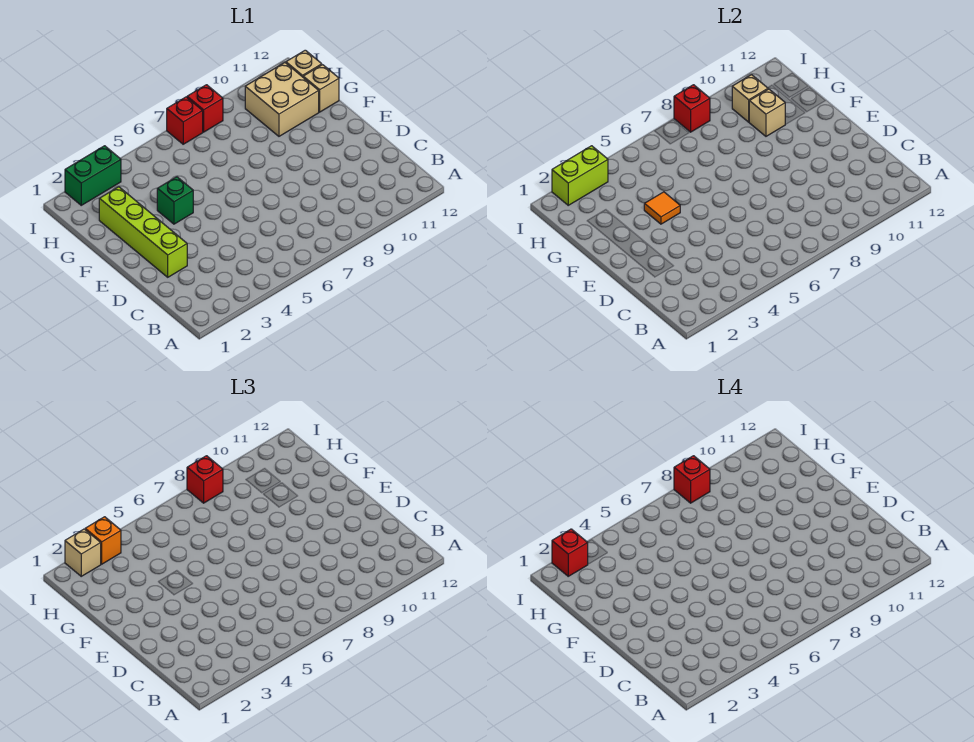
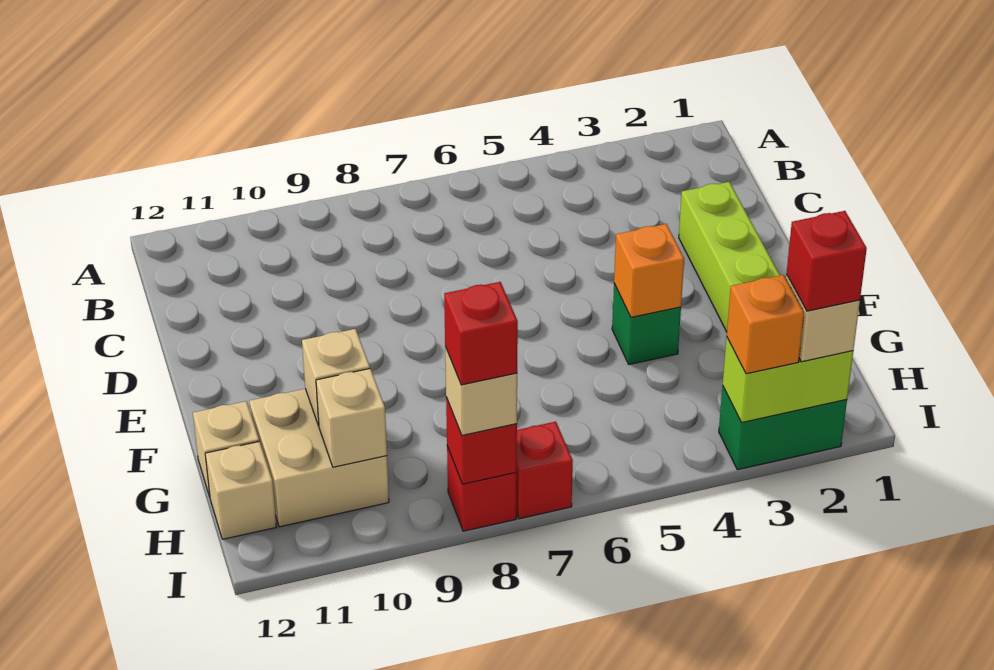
orange tile F4 level 2 -> orange brick F4 level 2
red brick I8 level 3 -> tan brick I8 level 3

